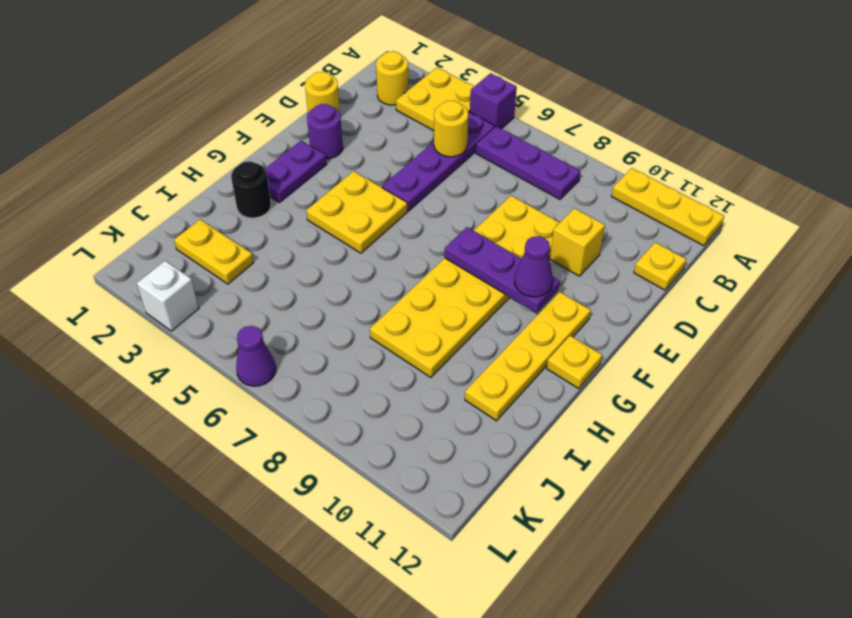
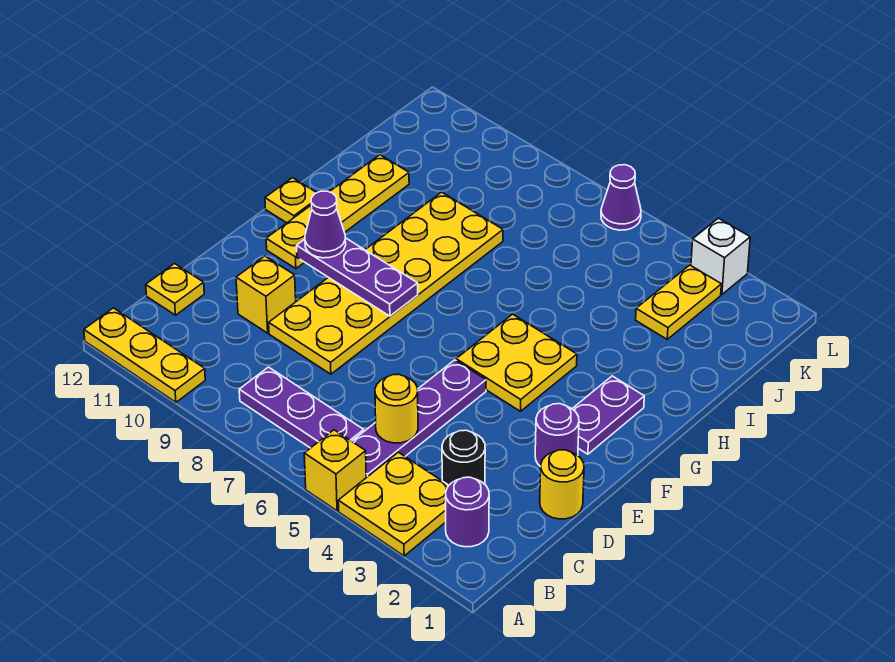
purple brick A5 level 1 -> yellow brick A5 level 1
yellow round brick B2 level 1 -> purple round brick B2 level 1
black round brick H2 level 1 -> black round brick C3 level 1
yellow plate J2:J3 level 1 -> yellow plate J3:K3 level 1

